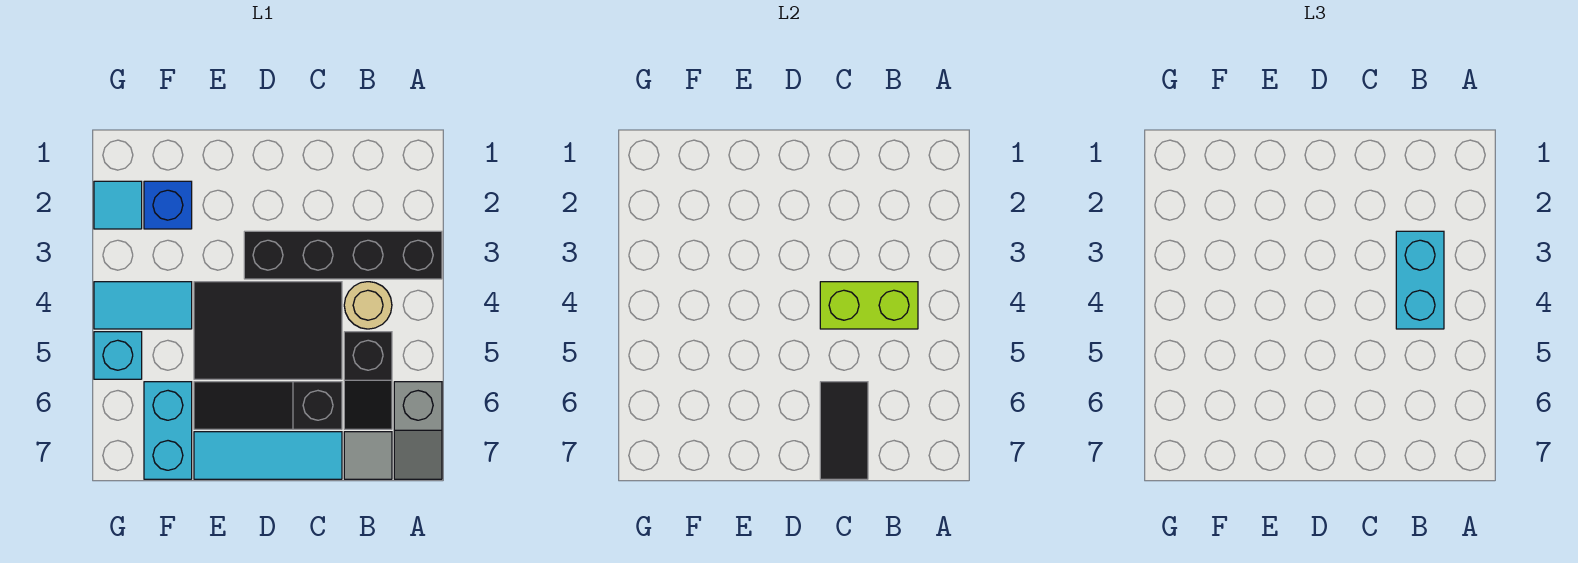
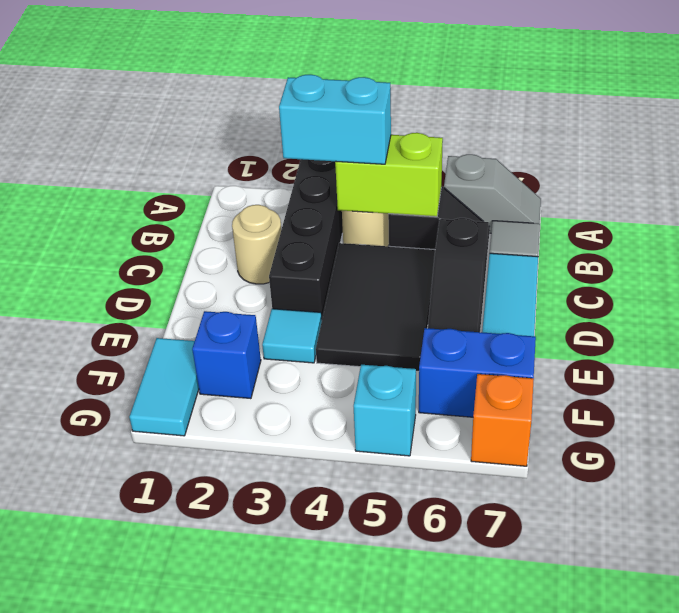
lime brick B4:C4 level 2 -> lime brick B4:B5 level 2
none -> tan round brick C2 level 1
black tile C6:C7 level 2 -> none
cyan tile F4:G4 level 1 -> cyan tile F1:G1 level 1
cyan brick F6:F7 level 1 -> blue brick F6:F7 level 1
cyan tile G2 level 1 -> cyan tile E3 level 1
none -> orange brick G7 level 1

